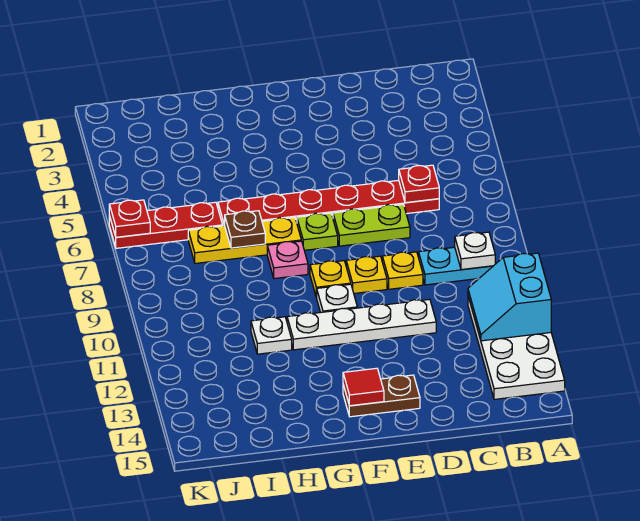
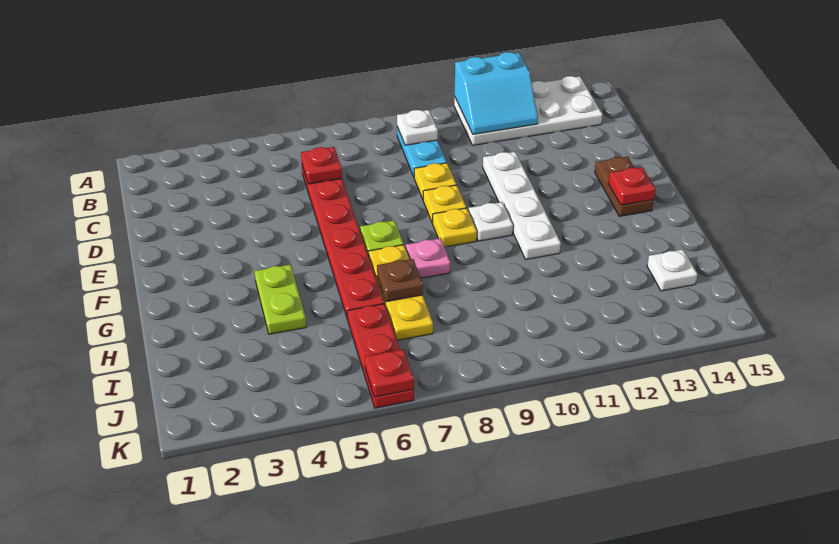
lime plate D7:E7 level 1 -> lime plate G4:H4 level 1
red tile F14 level 2 -> red plate F14 level 2
white plate H11 level 1 -> white plate I14 level 1

